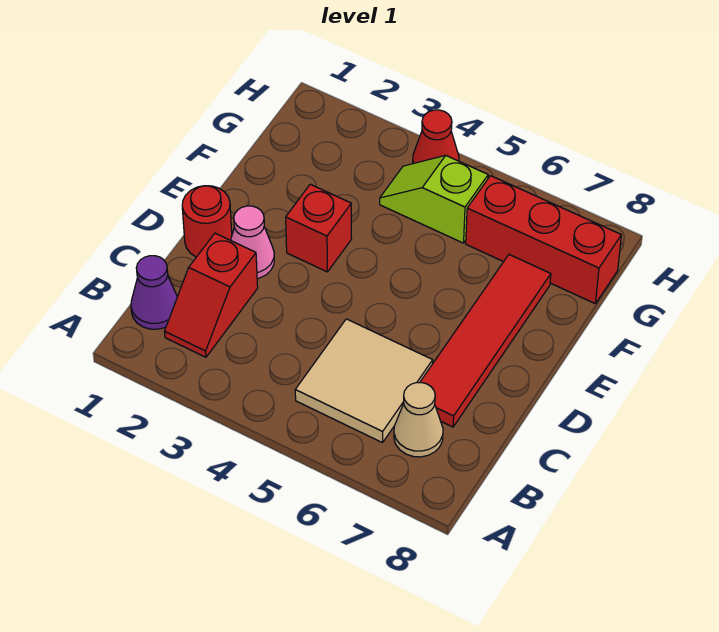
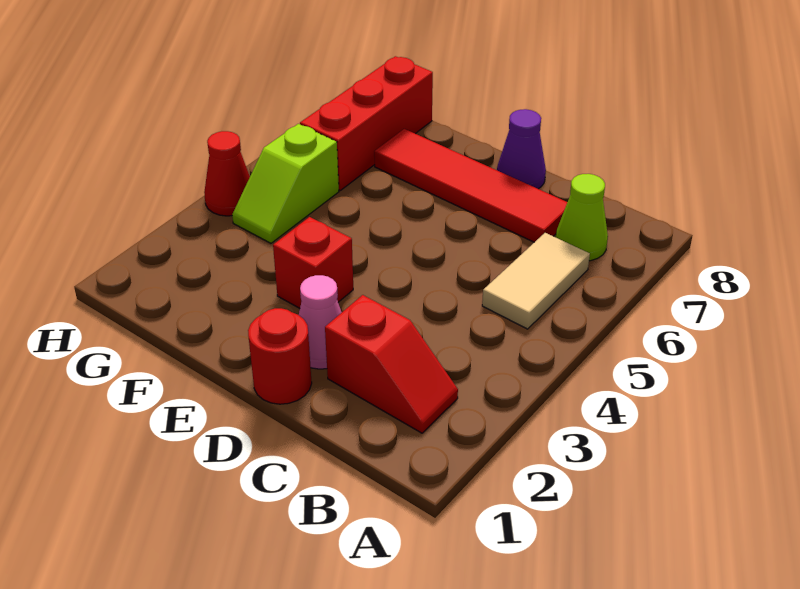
purple cone B1 level 1 -> purple cone D8 level 1
tan tile B5:C6 level 1 -> tan tile B5:B6 level 1
tan cone B7 level 1 -> lime cone B7 level 1

